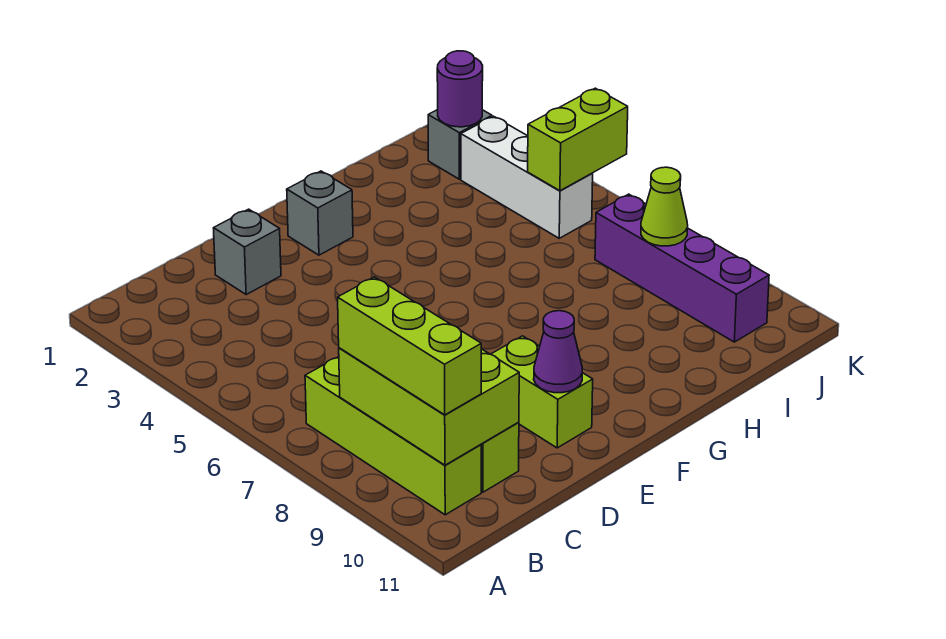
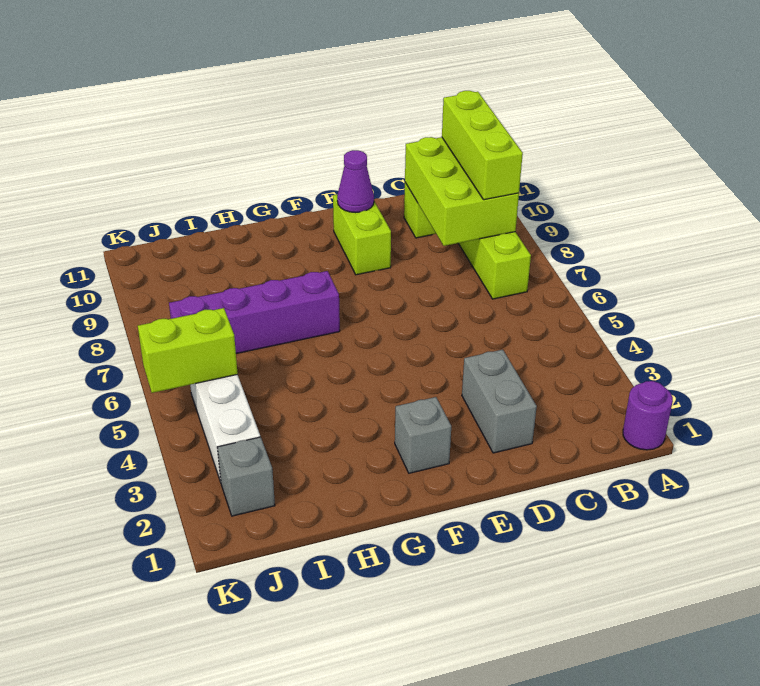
grey brick D2 level 1 -> grey brick D2:D3 level 1
purple round brick J2 level 2 -> purple round brick A1 level 1
purple brick J7:J10 level 1 -> purple brick G7:J7 level 1
lime cone J8 level 2 -> none

